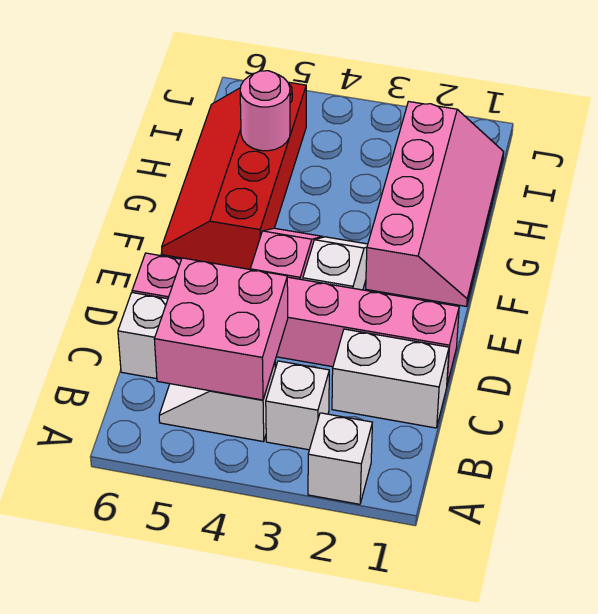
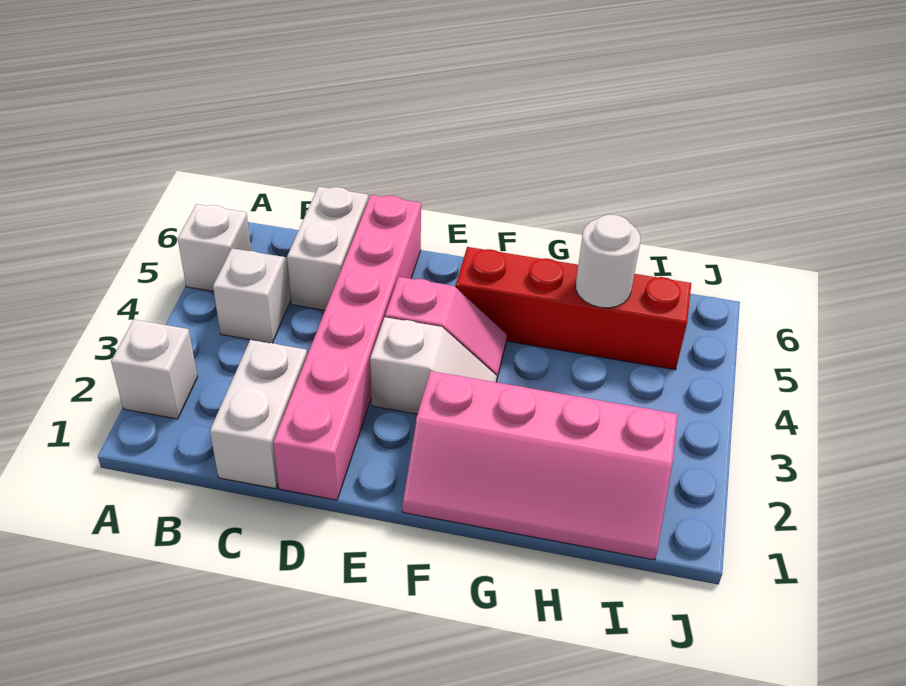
white brick B3 level 1 -> white brick A5 level 1
pink brick B4:C5 level 2 -> none
pink round brick H5 level 2 -> white round brick H5 level 2

